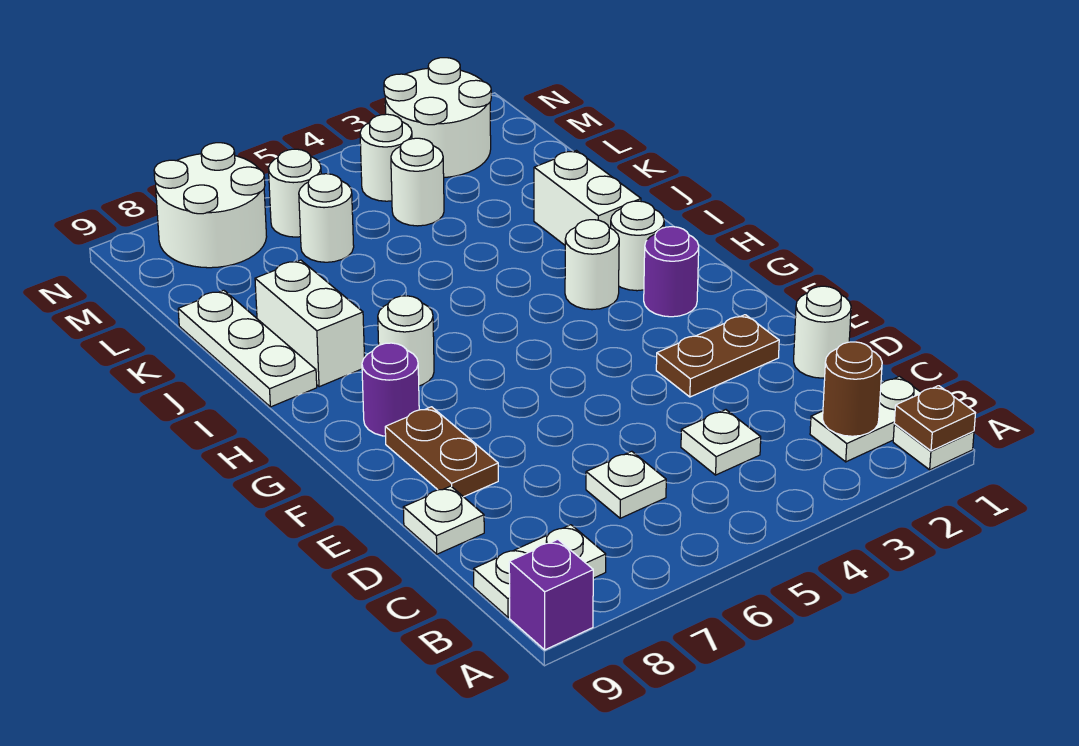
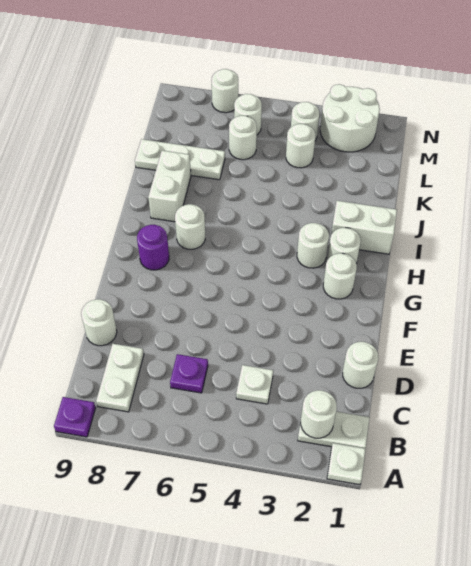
brown plate A1 level 2 -> none
purple brick A9 level 1 -> purple plate A9 level 1
brown round brick B2 level 2 -> white round brick B2 level 2
white plate B8:B9 level 1 -> white plate B8:C8 level 1
white plate C6 level 1 -> purple plate C6 level 1
white plate D9 level 1 -> white round brick D9 level 1
brown plate E2:E3 level 1 -> none
brown plate E8:F8 level 1 -> none
purple round brick G2 level 1 -> white round brick G2 level 1
white brick I2:J2 level 1 -> white brick I1:I2 level 1
white plate I9:K9 level 1 -> white plate K7:K9 level 1
white round brick M7:N8 level 1 -> white round brick N7 level 1

